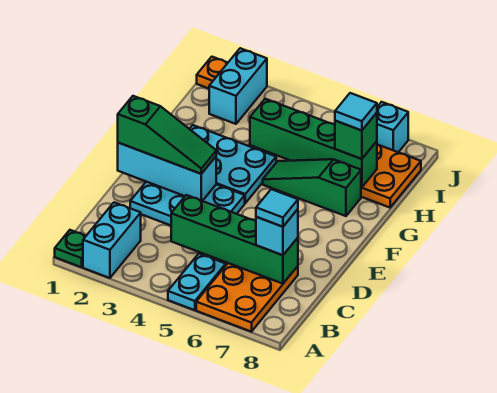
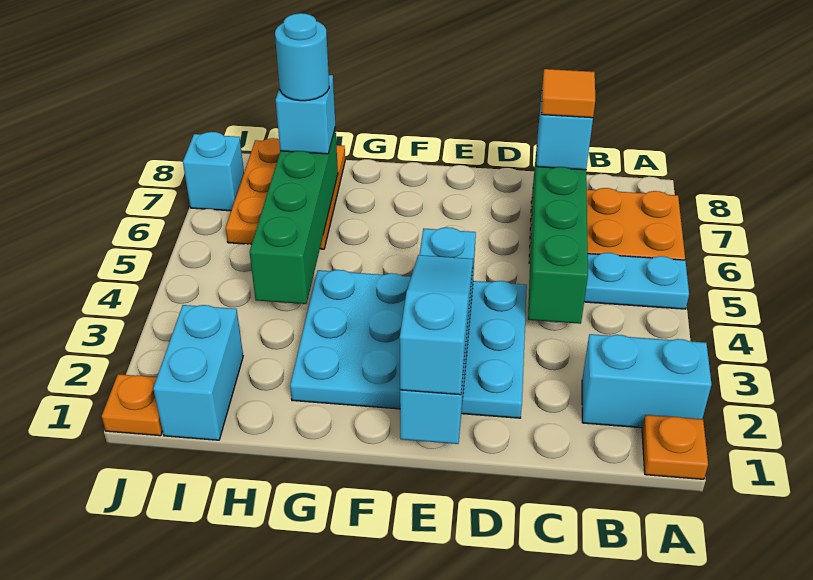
green plate A1 level 1 -> orange plate A1 level 1
cyan tile C7 level 4 -> orange tile C7 level 4
cyan brick E1:E3 level 2 -> cyan brick E1:E4 level 2
green slope E1:E3 level 3 top 1 -> cyan slope E1:E3 level 3 top 1
green slope G5:G7 level 1 top 7 -> none
green brick H7 level 3 -> cyan brick H7 level 3
cyan tile H7 level 4 -> cyan round brick H7 level 4
cyan brick I2:J2 level 1 -> cyan brick I1:I2 level 1

